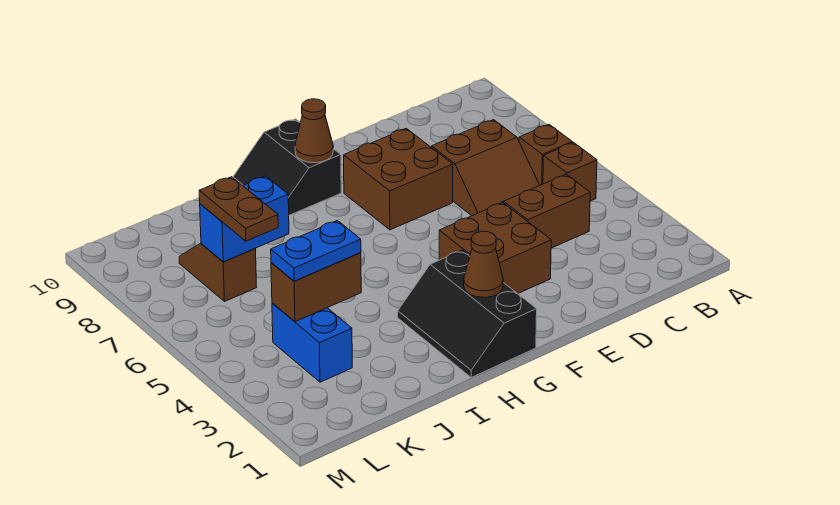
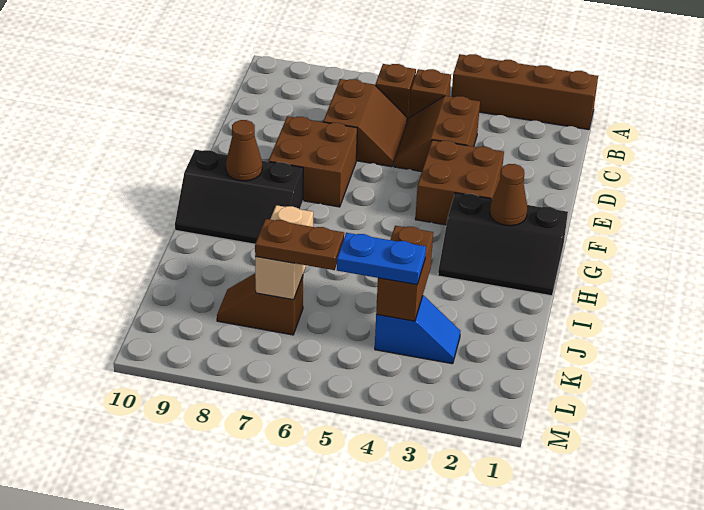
none -> brown brick A1:A4 level 1
black slope G9:H10 level 1 top G -> black slope G8:H10 level 1 top G
blue plate J4:K4 level 3 -> blue plate K4:K5 level 3
blue brick J7:K7 level 2 -> tan brick J7:K7 level 2
blue brick K3:K4 level 1 -> blue slope K3:K4 level 1 top 4

